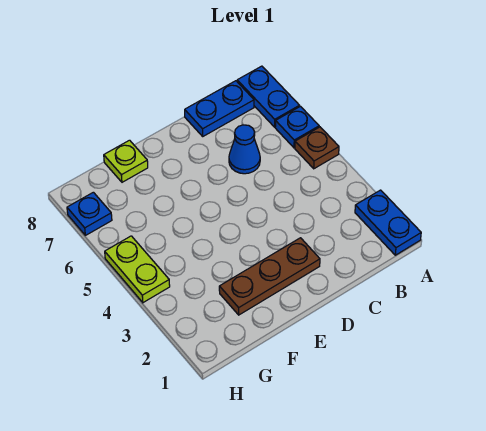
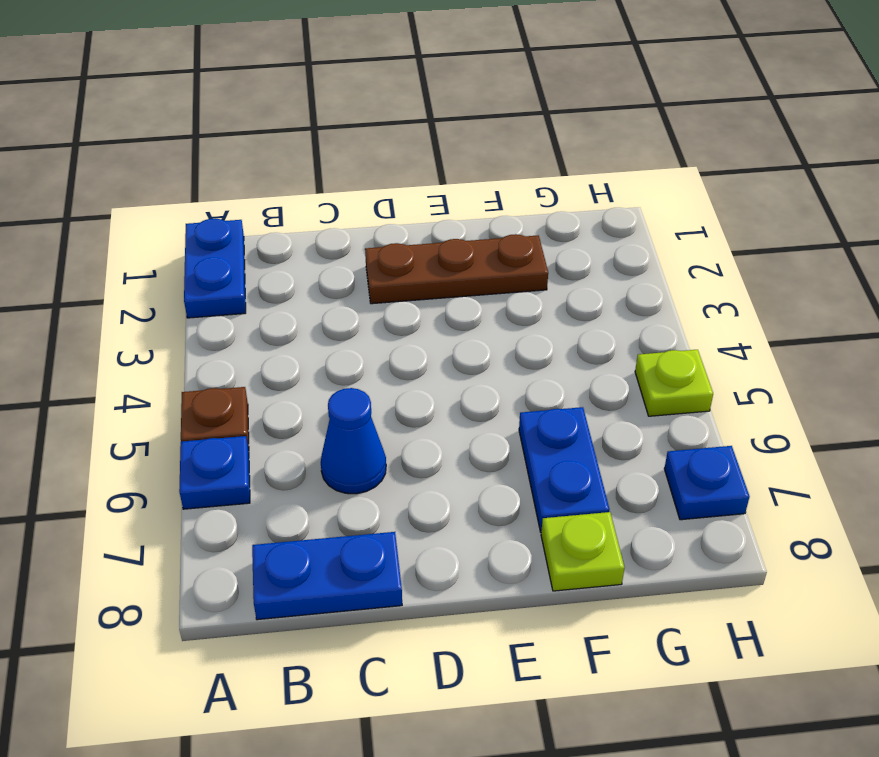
blue plate A7:A8 level 1 -> blue plate F6:F7 level 1
lime plate H4:H5 level 1 -> lime plate H5 level 1

